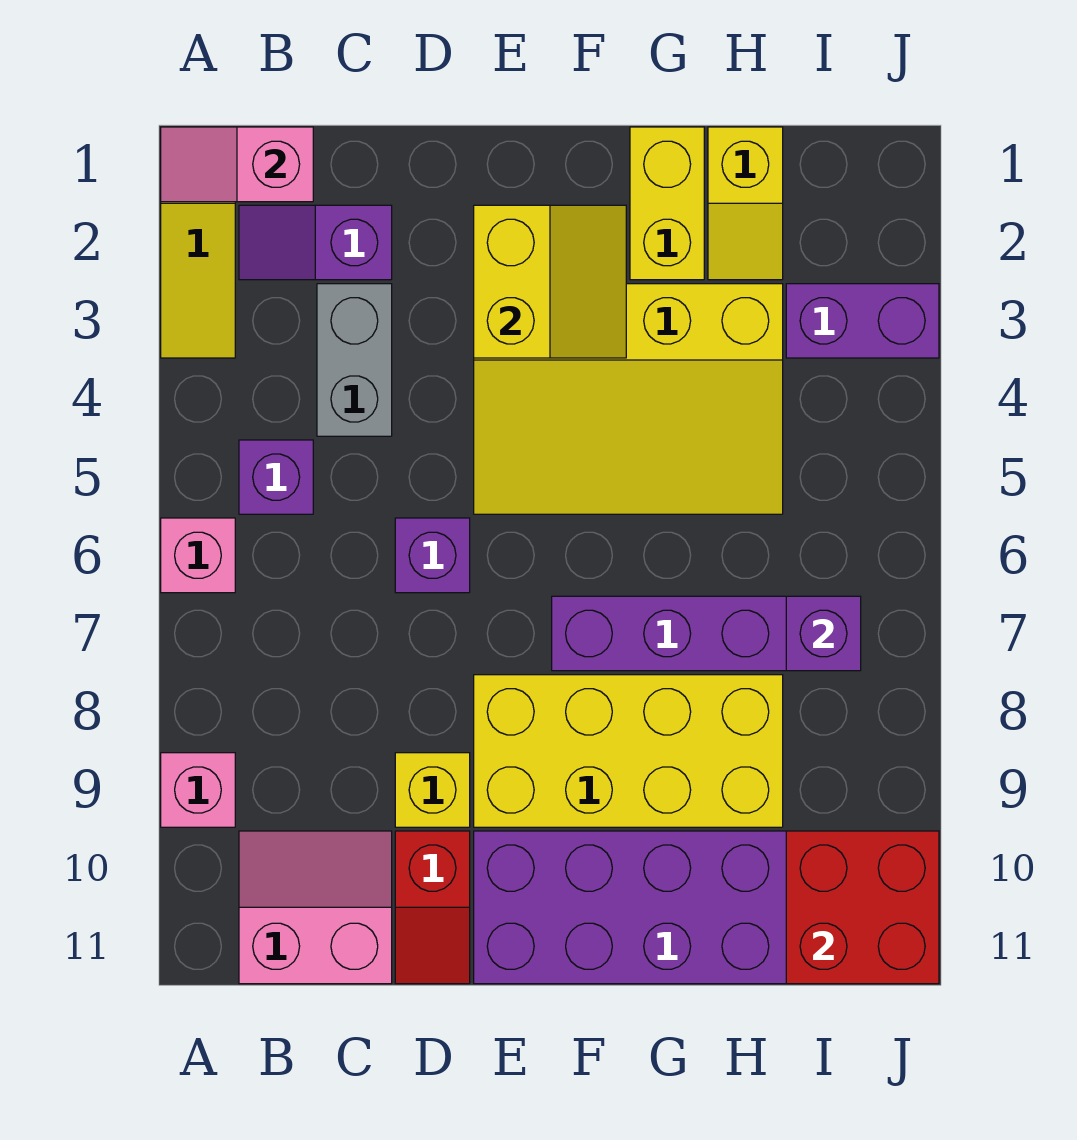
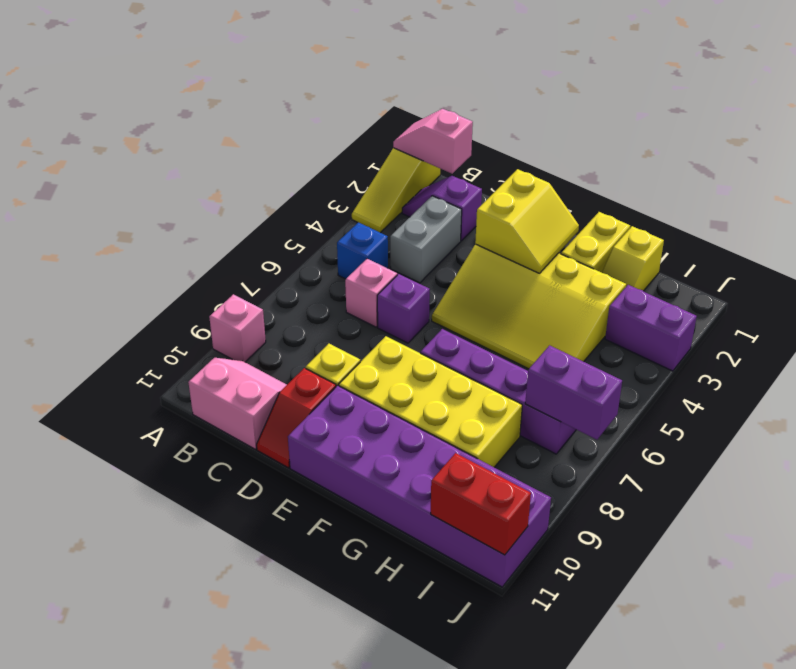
pink brick A6 level 1 -> pink brick C6 level 1
purple brick B5 level 1 -> blue brick B5 level 1
purple brick I7 level 2 -> purple brick I7:J7 level 2
red brick I10:J11 level 2 -> red brick I11:J11 level 2

